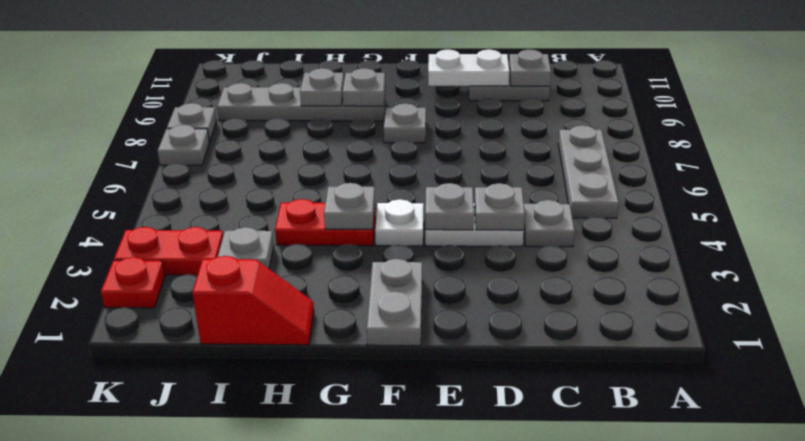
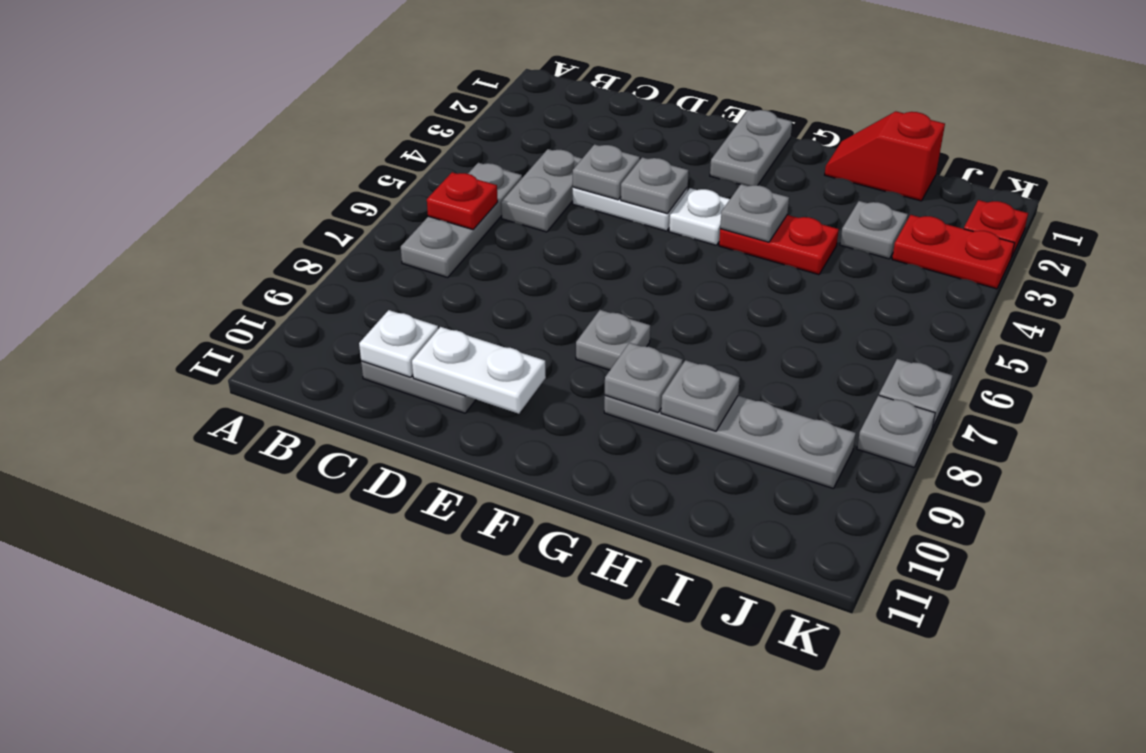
none -> red plate B6 level 2
grey plate C4 level 1 -> grey plate C4:C5 level 1
grey plate C10 level 2 -> white plate C10 level 2

